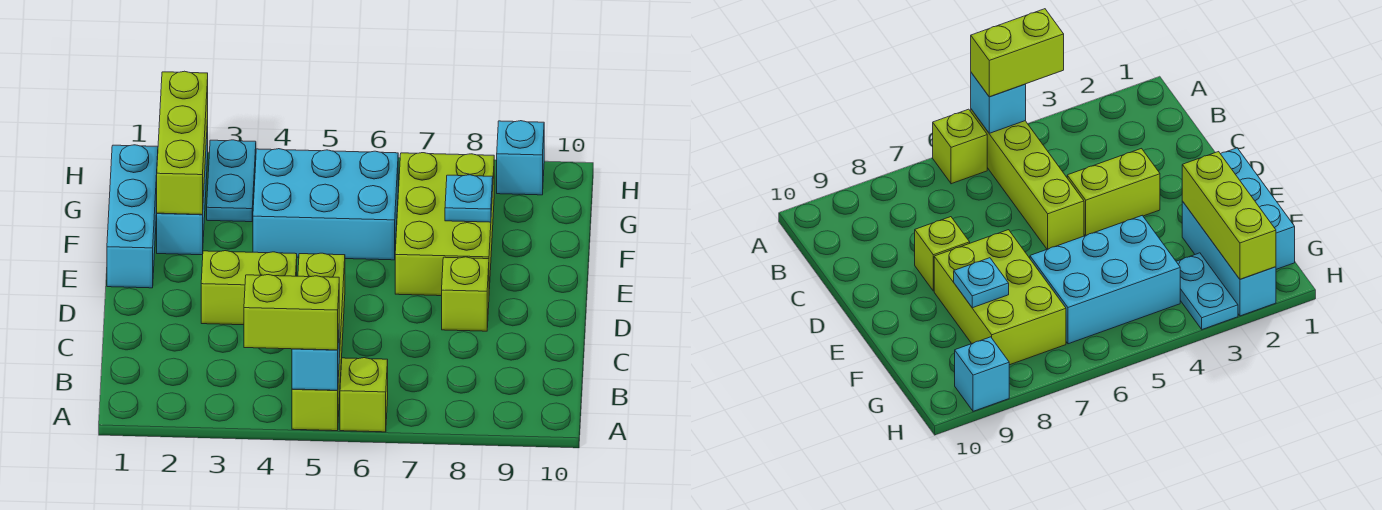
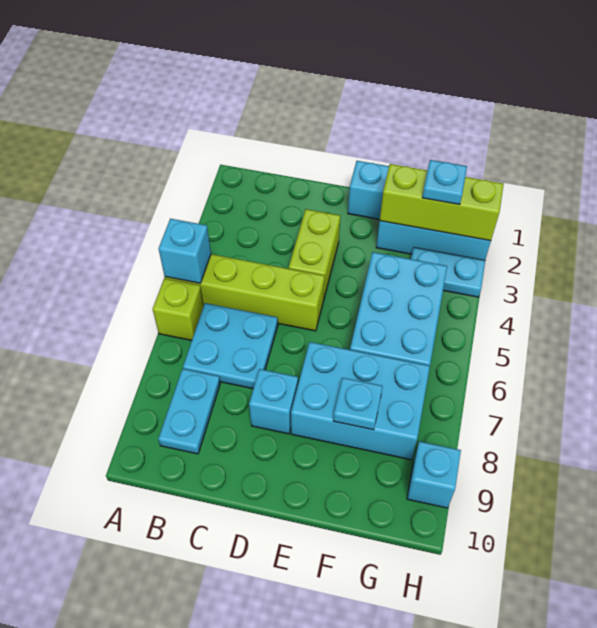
lime brick A4:A5 level 3 -> none
none -> cyan plate B6:C7 level 1
none -> cyan plate B8:B9 level 1
lime brick D8 level 1 -> cyan brick D8 level 1
lime brick E7:G8 level 1 -> cyan brick E7:G8 level 1
none -> cyan plate G2 level 3

